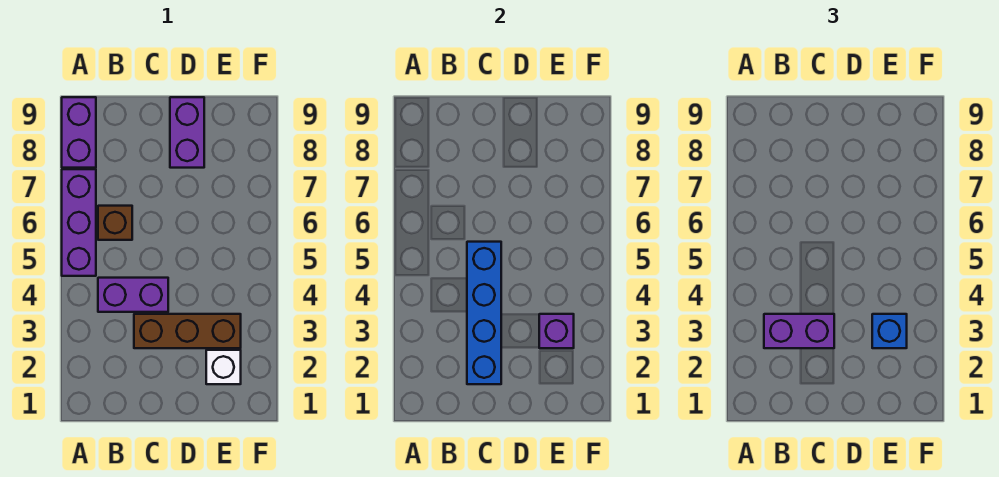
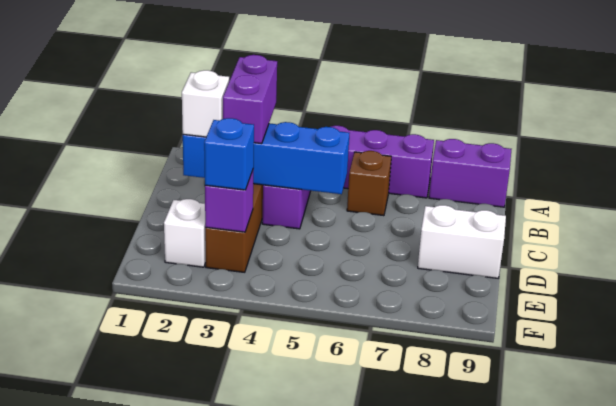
none -> white brick C2 level 3
purple brick D8:D9 level 1 -> white brick D8:D9 level 1

